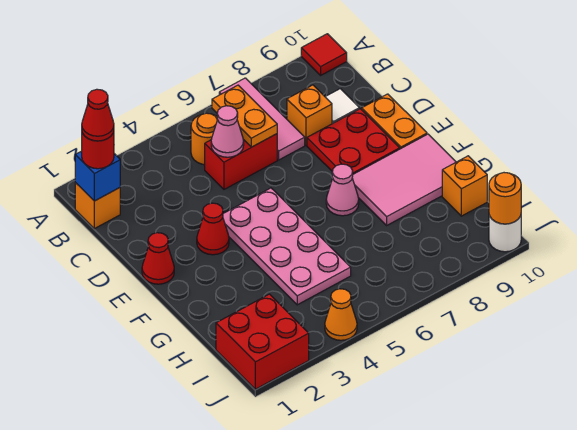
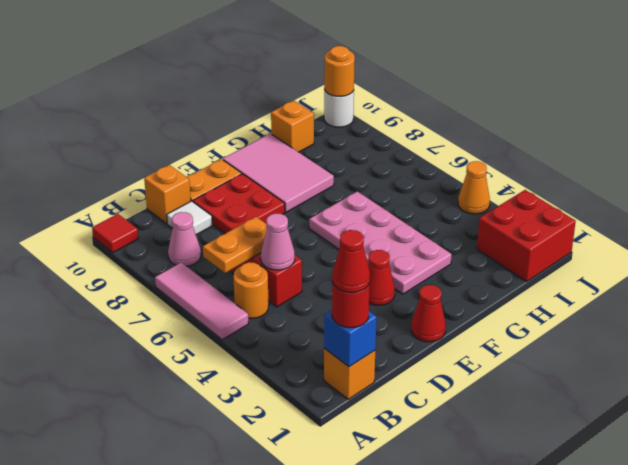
pink tile A7:C7 level 1 -> pink tile A5:A7 level 1
orange brick C8 level 1 -> orange brick C10 level 1
pink plate E4:H5 level 1 -> pink plate F3:G6 level 1
pink cone F7 level 1 -> pink cone B8 level 1

